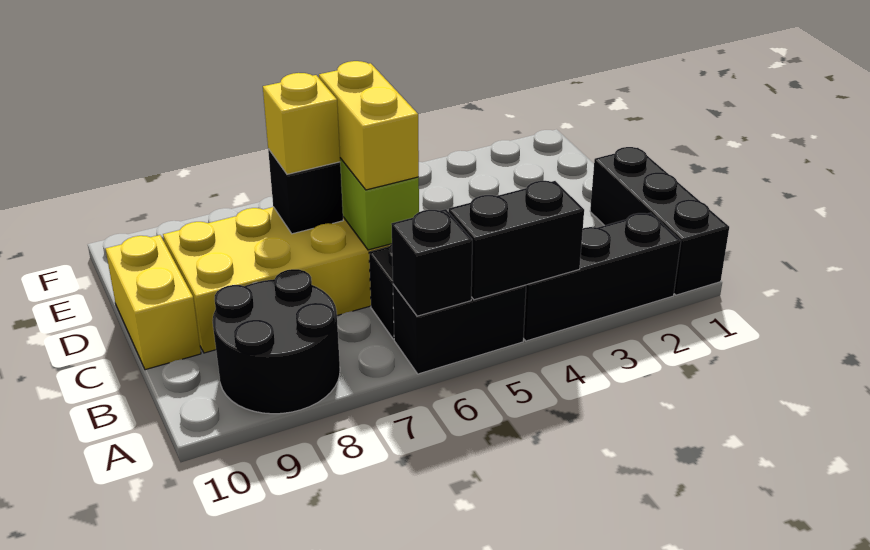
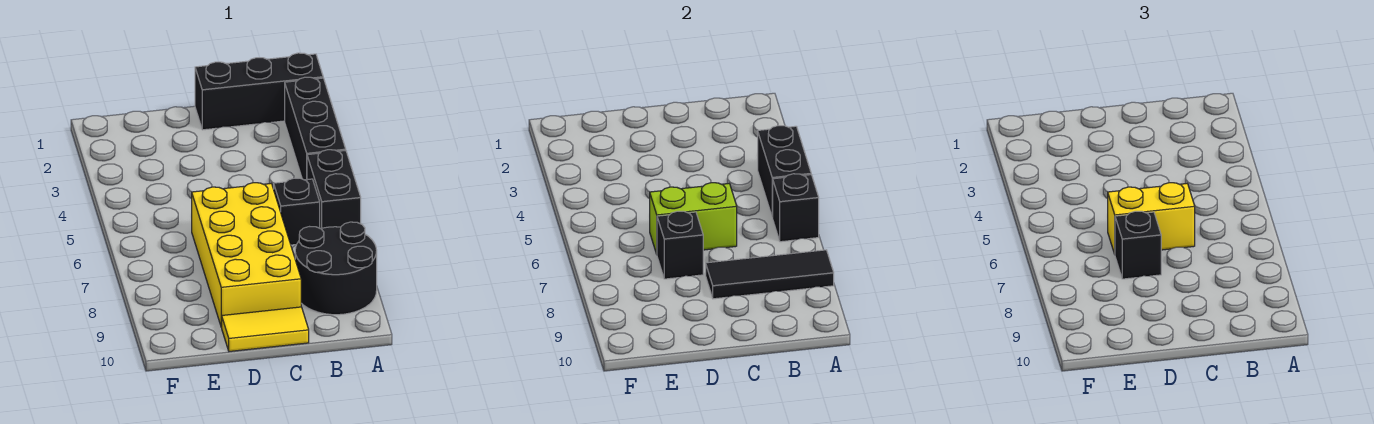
none -> black tile A8:C8 level 2
yellow brick C10:D10 level 1 -> yellow tile C10:D10 level 1
yellow brick D7 level 3 -> black brick D7 level 3

